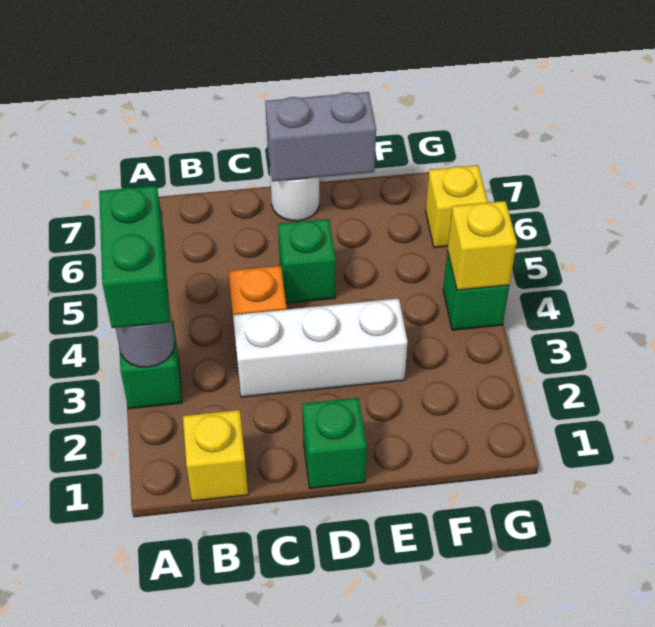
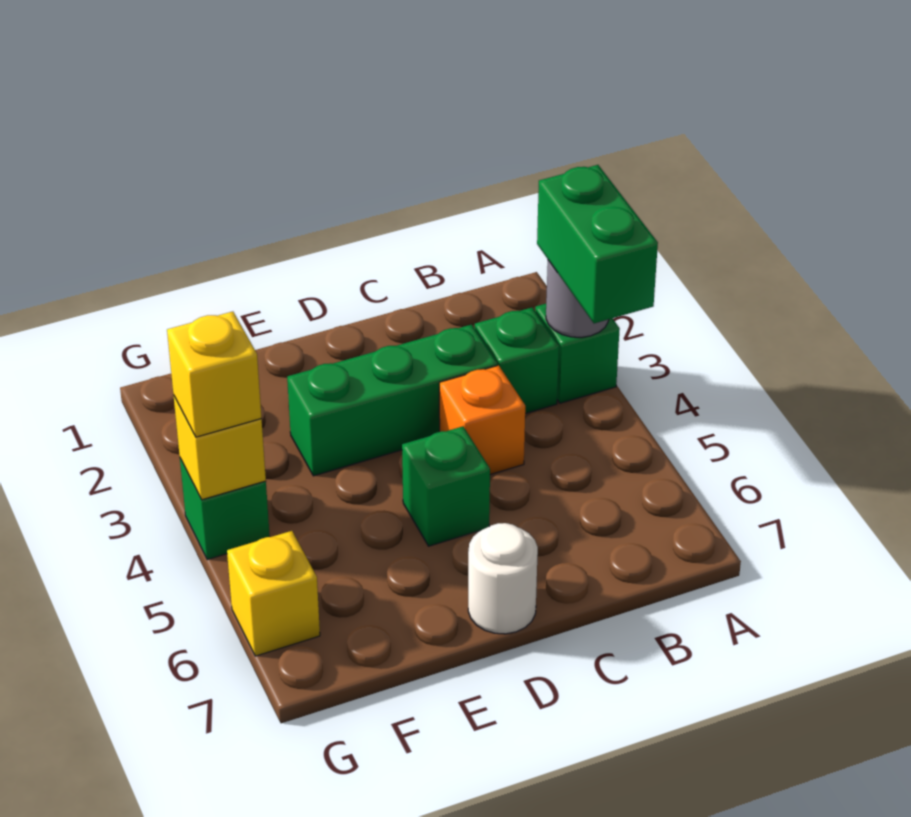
yellow brick B1 level 1 -> yellow brick G4 level 3
white brick C3:E3 level 1 -> green brick C3:E3 level 1
green brick D1 level 1 -> green brick B3 level 1
grey brick D7:E7 level 2 -> none

